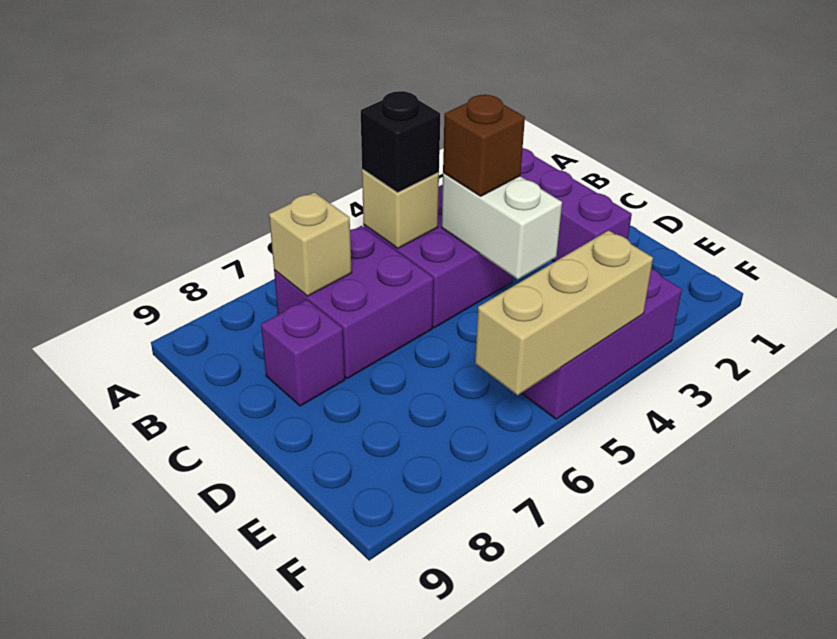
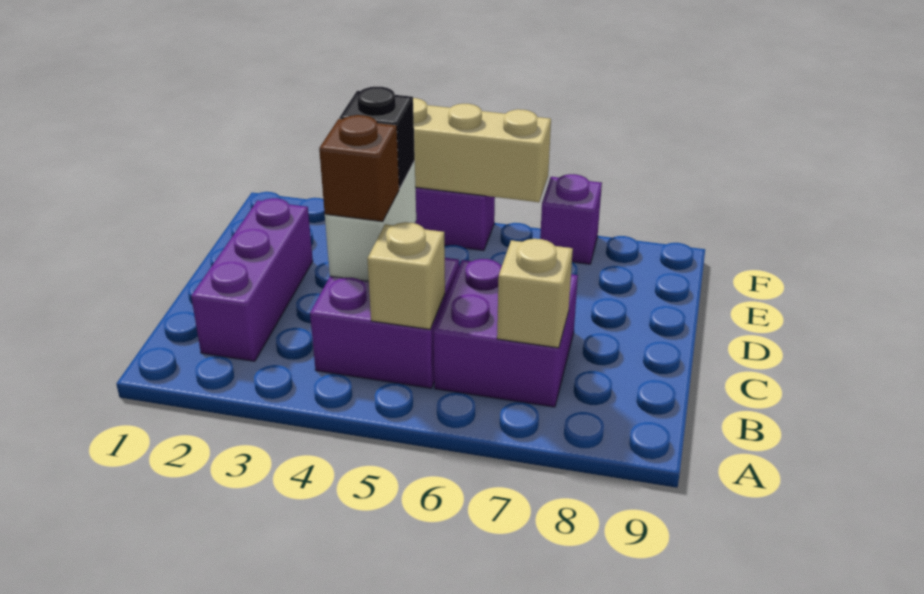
black brick B5 level 3 -> black brick D4 level 3
purple brick C8 level 1 -> purple brick F7 level 1

